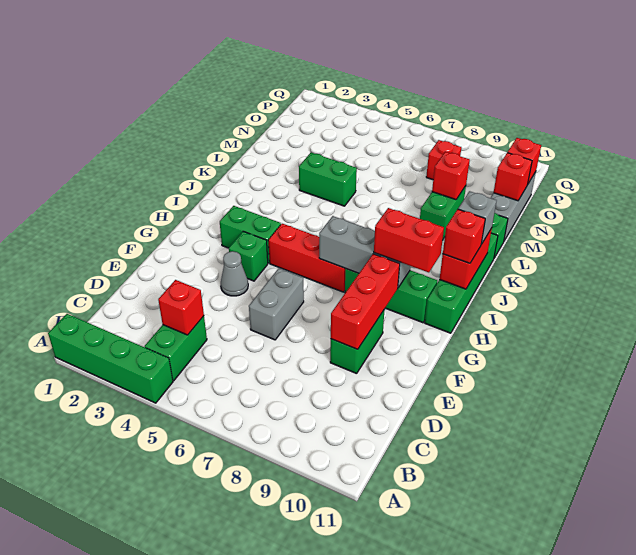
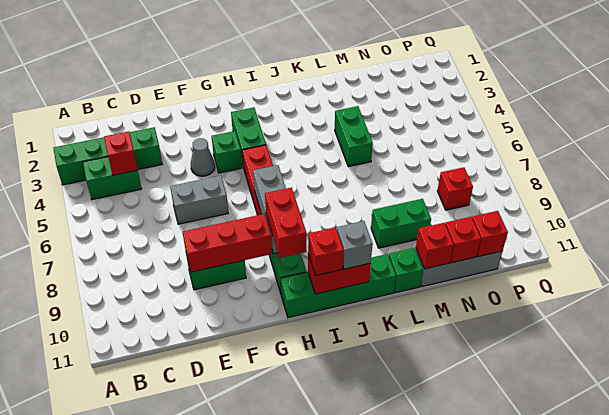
green brick A1:A4 level 1 -> green brick A3:D3 level 1
red brick M9 level 2 -> red brick M11 level 2

